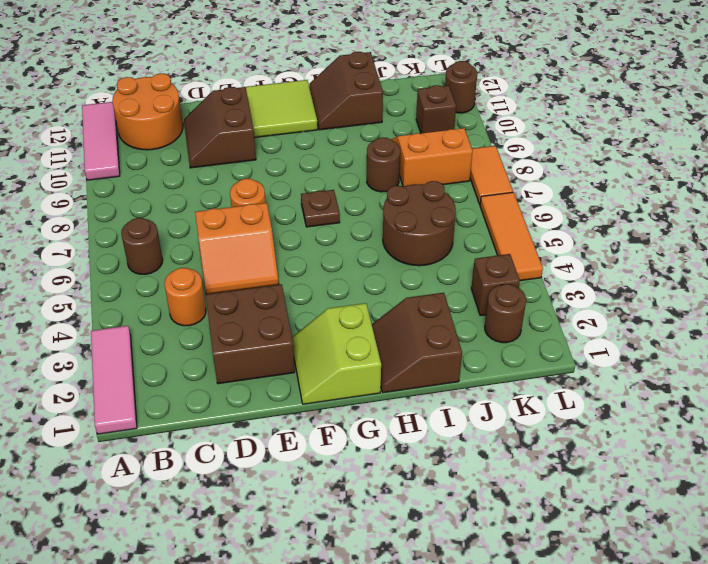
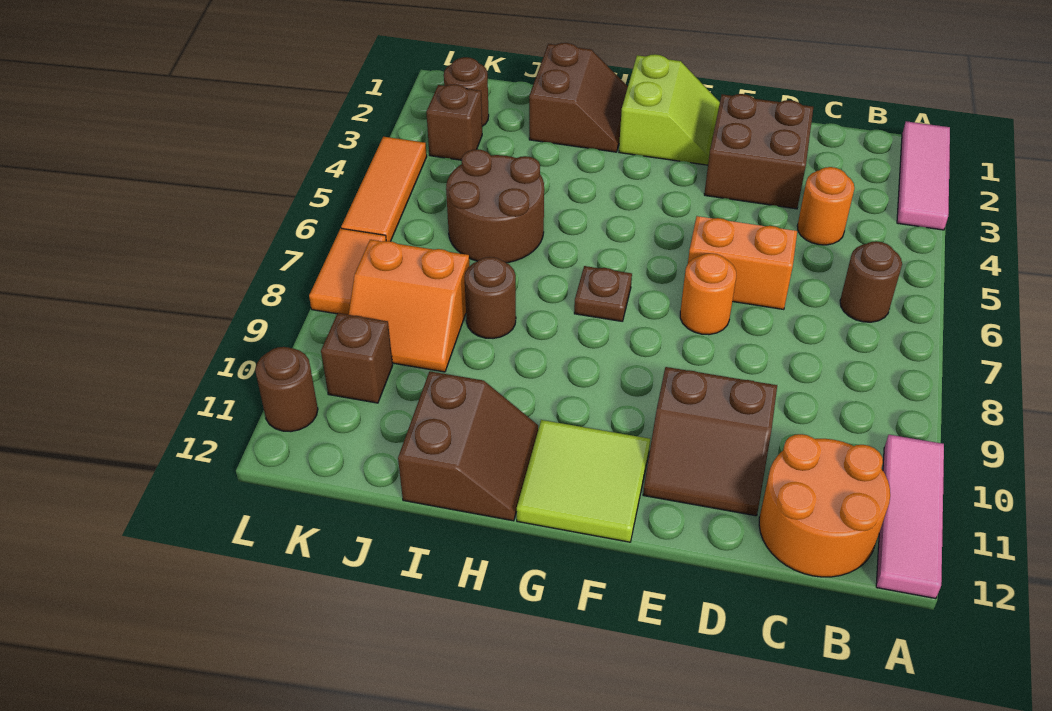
brown slope D10:E11 level 1 top E -> brown slope D10:E11 level 1 top 10

